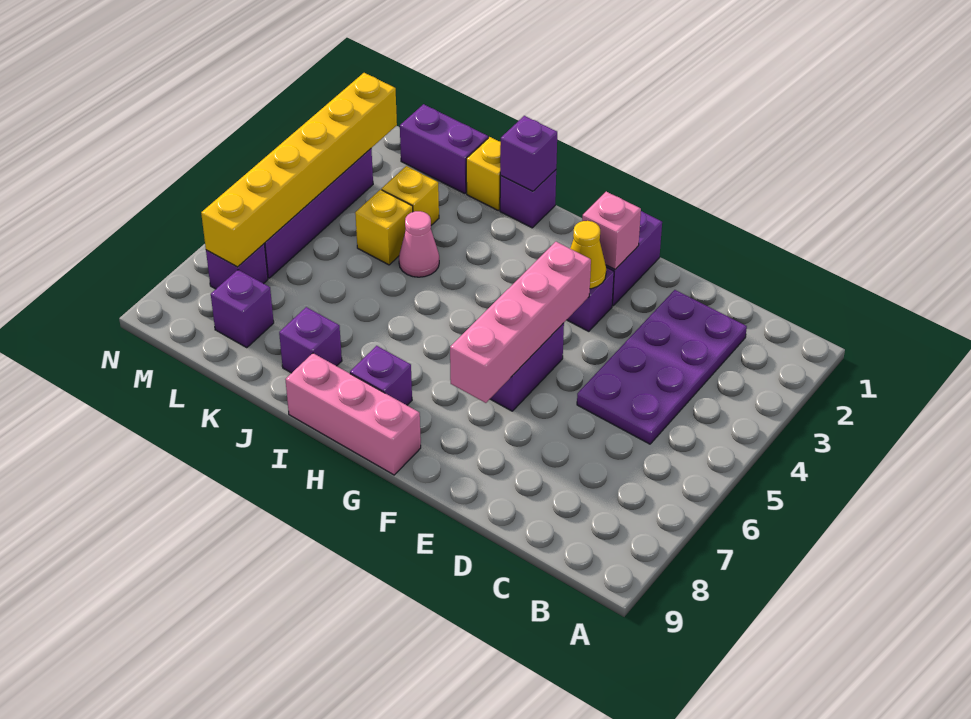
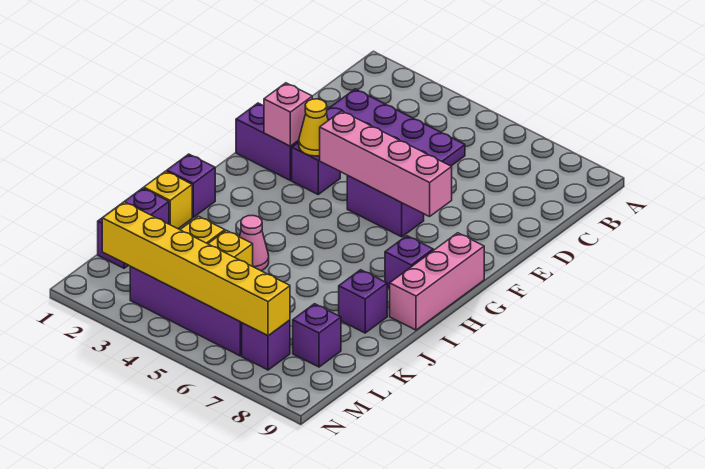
purple brick I1 level 2 -> none

